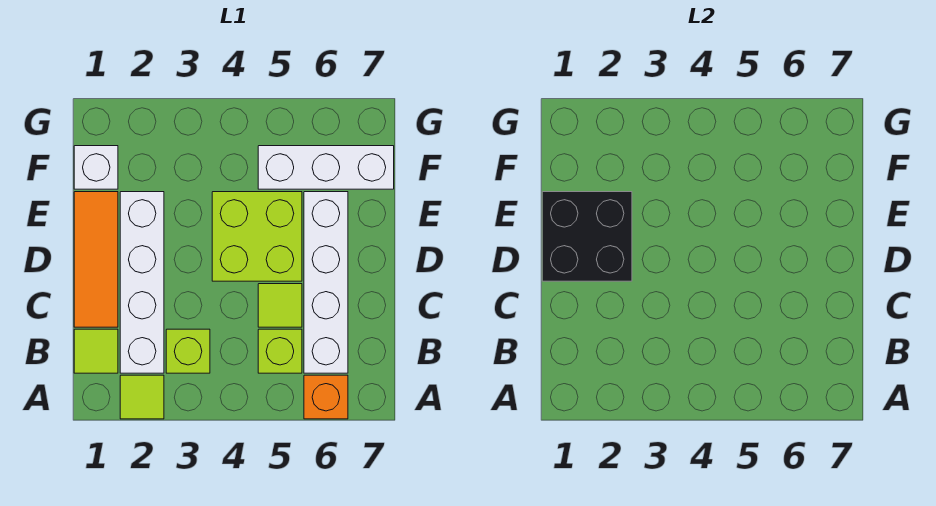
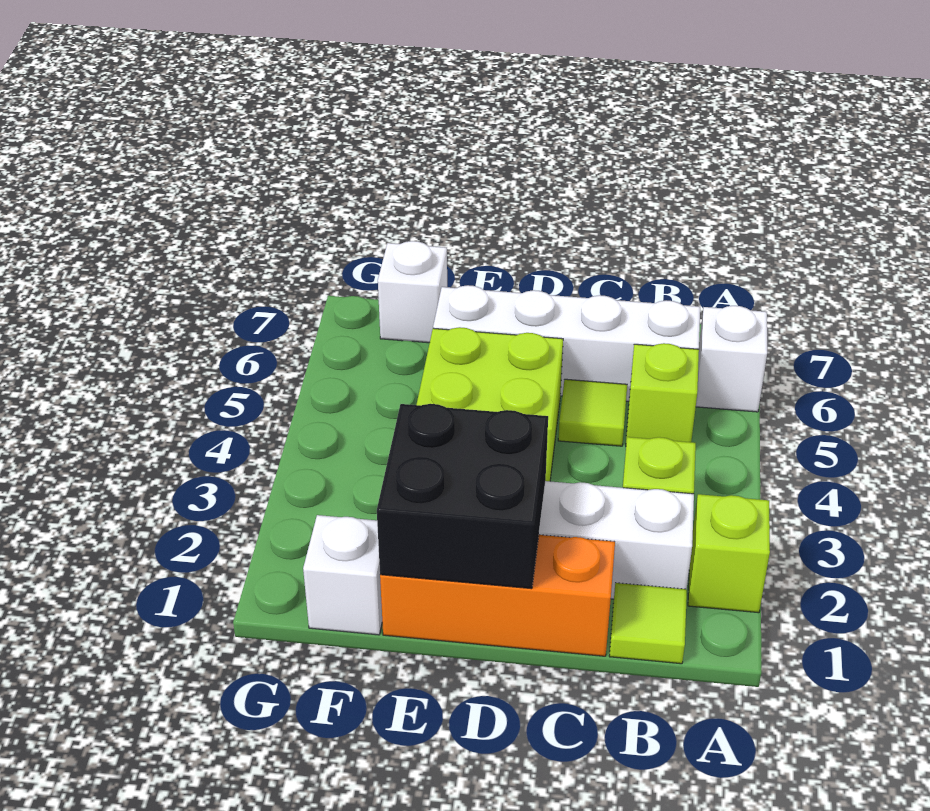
lime tile A2 level 1 -> lime brick A2 level 1
orange brick A6 level 1 -> white brick A6 level 1
orange tile C1:E1 level 1 -> orange brick C1:E1 level 1
white brick F5:F7 level 1 -> white brick F7 level 1

